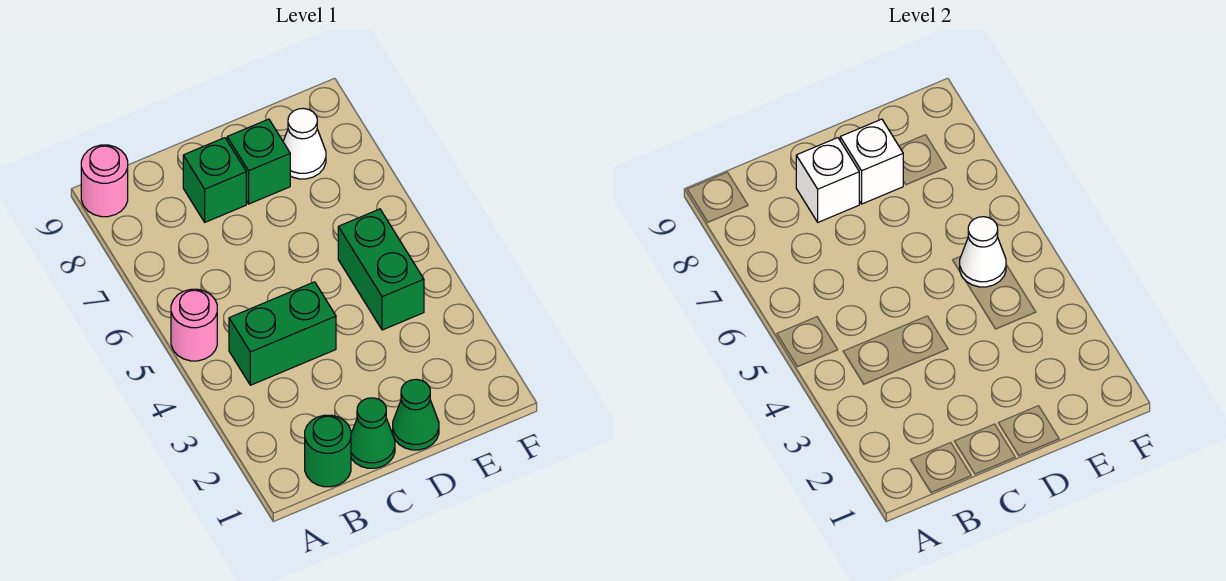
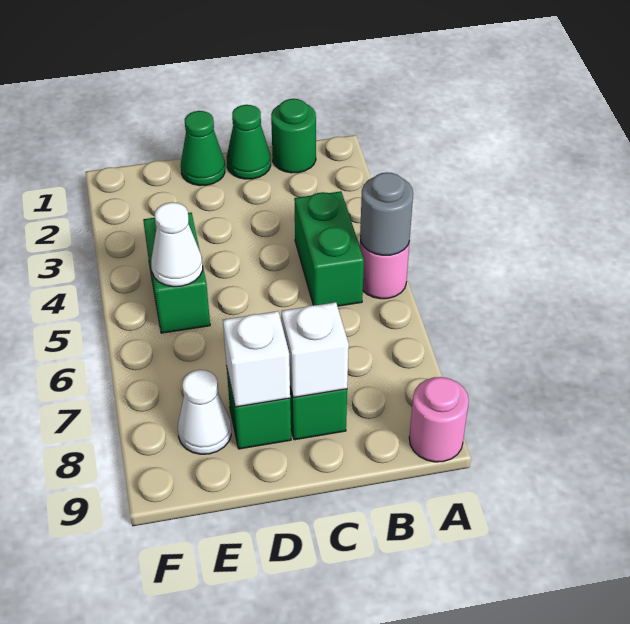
none -> grey round brick A5 level 2
green brick B4:C4 level 1 -> green brick B4:B5 level 1

